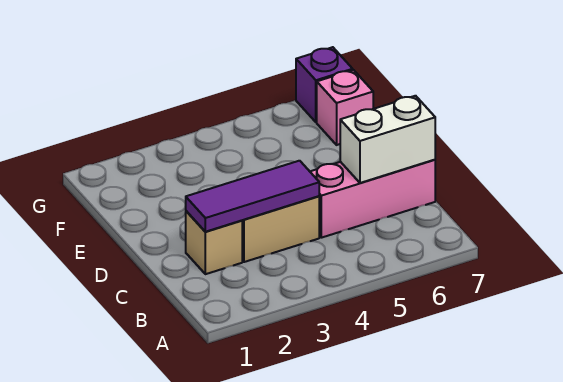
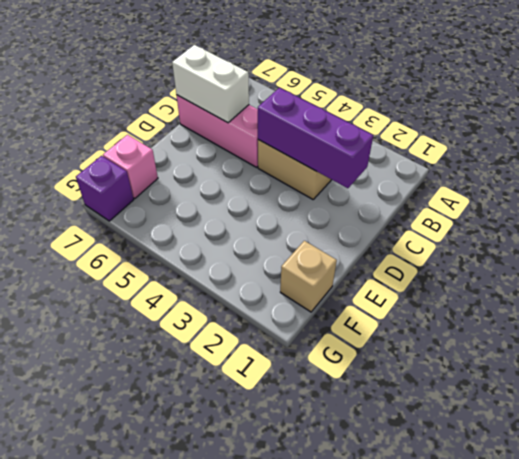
tan brick C2 level 1 -> tan brick F1 level 1
purple tile C2:C4 level 2 -> purple brick C2:C4 level 2

